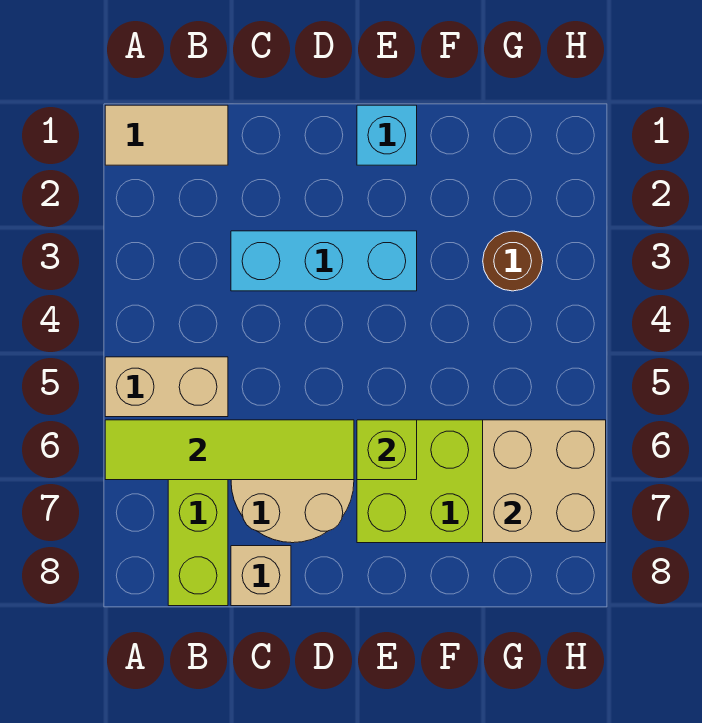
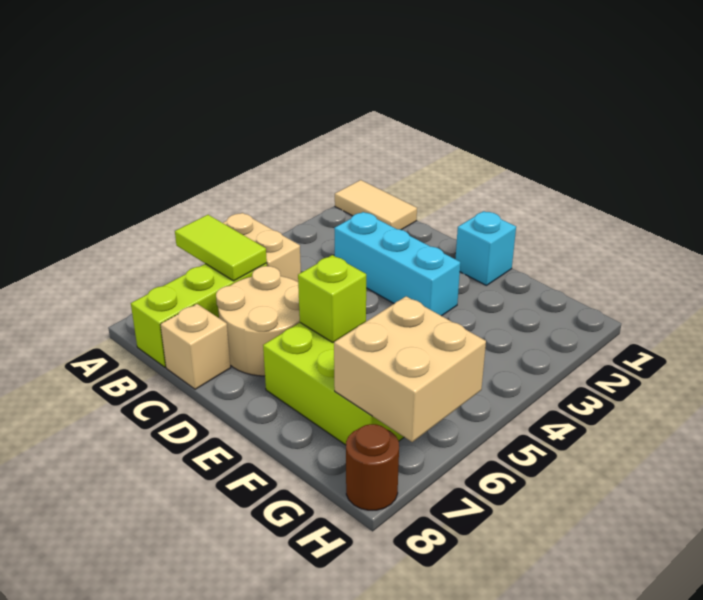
lime tile A6:D6 level 2 -> lime tile A6:B6 level 2
brown round brick G3 level 1 -> brown round brick H8 level 1

